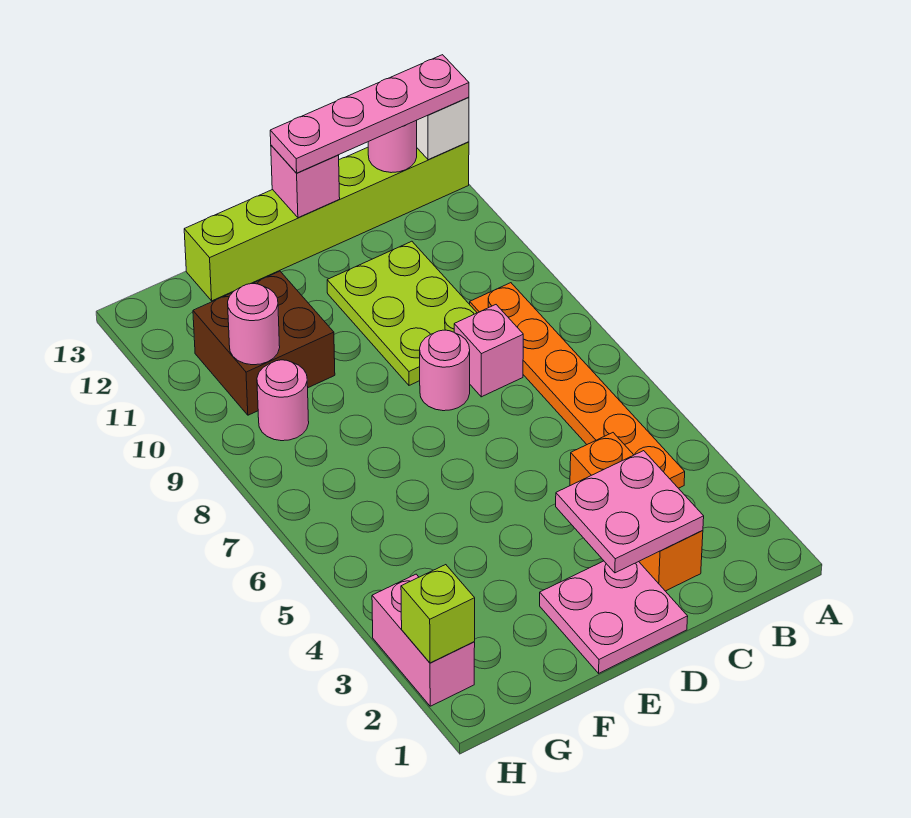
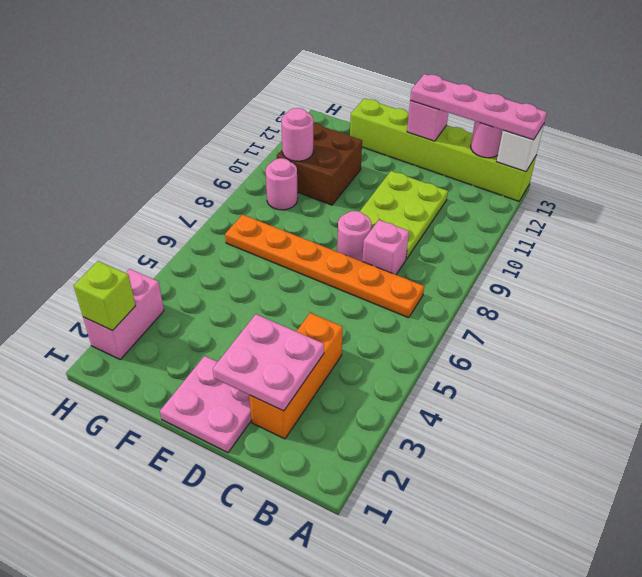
orange plate B4:B9 level 1 -> orange plate B7:G7 level 1

